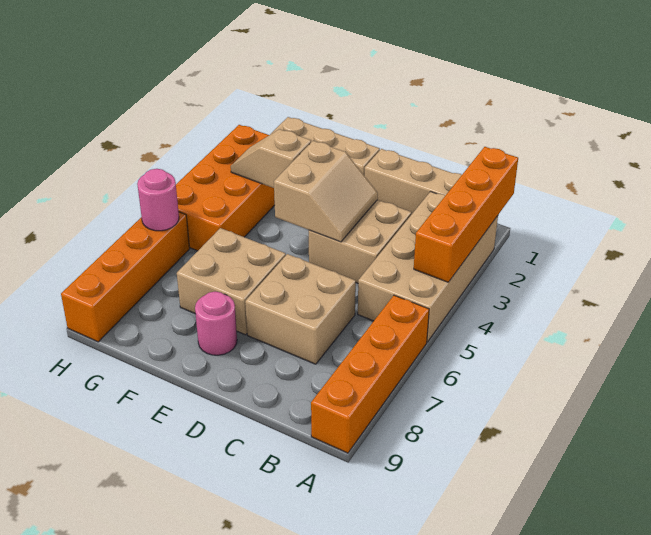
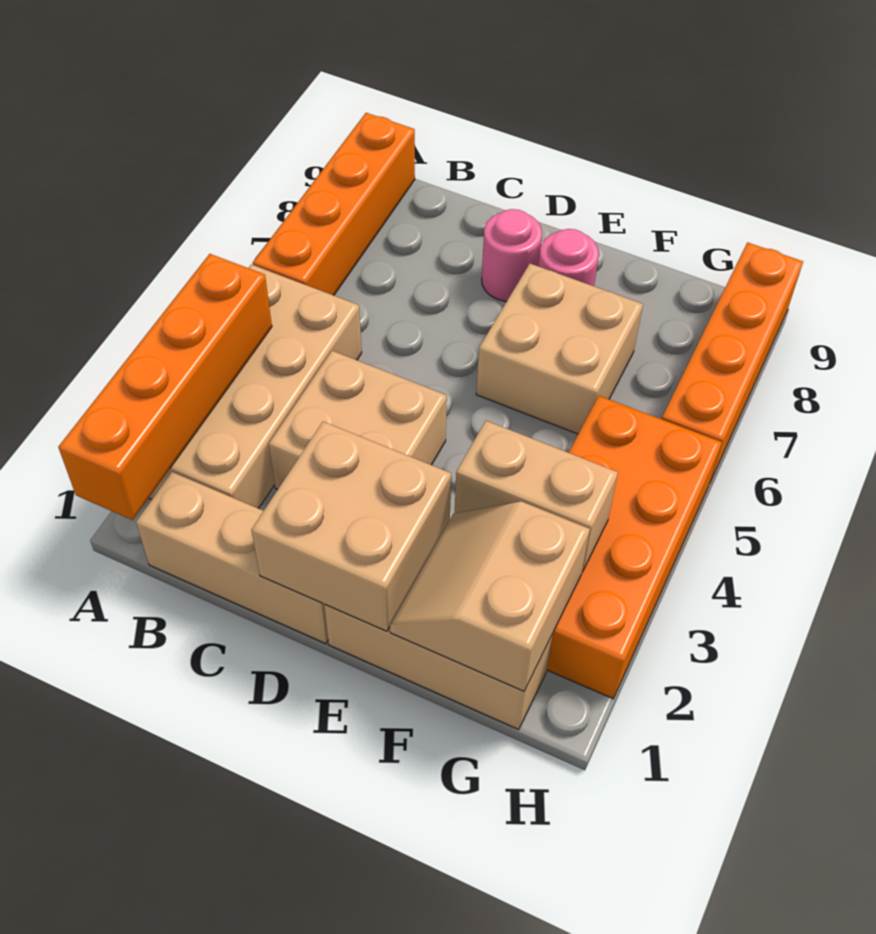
tan brick C6:D7 level 1 -> tan brick D1:E2 level 2
tan slope D3:E4 level 2 top E -> tan slope F1:G2 level 2 top G
tan slope F3:G3 level 2 top F -> tan brick F3:G3 level 2
pink round brick H6 level 2 -> pink round brick D8 level 1

